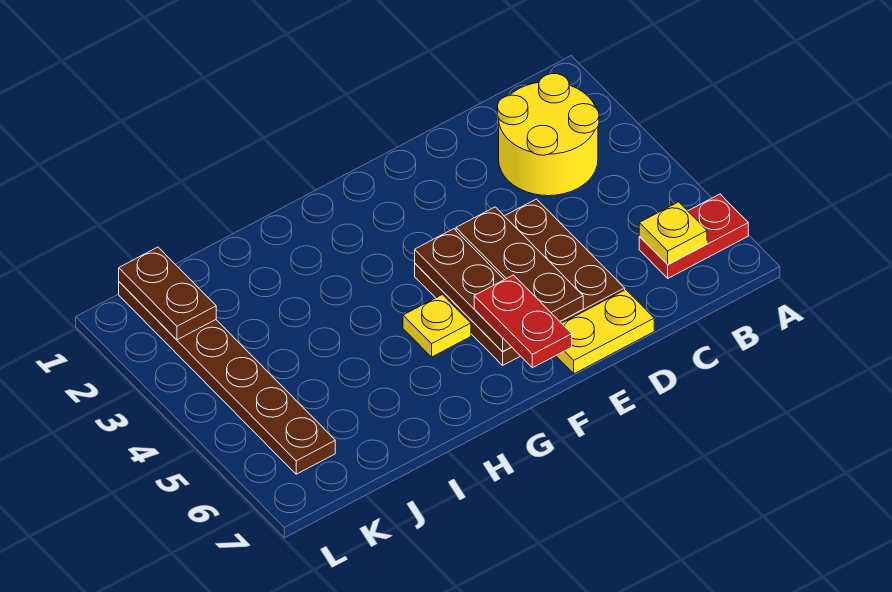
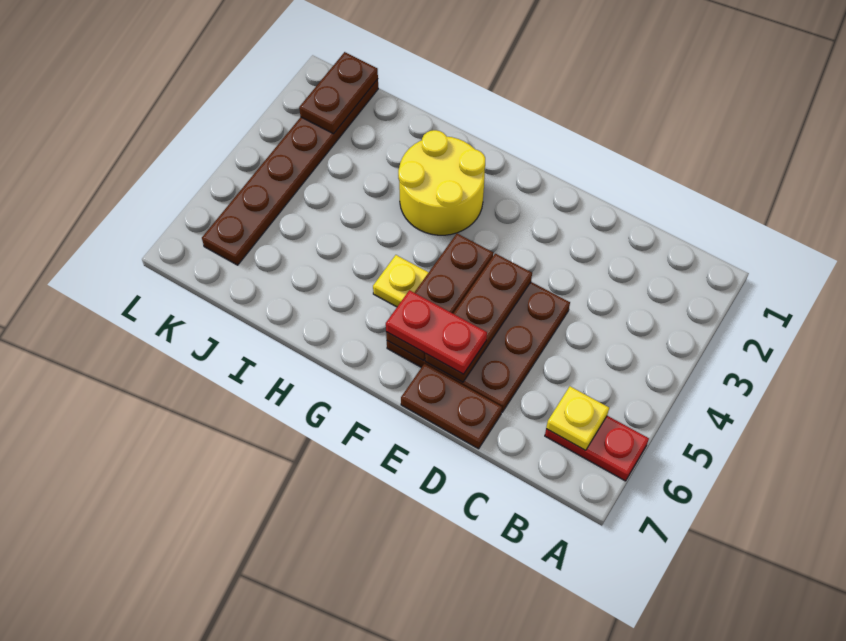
yellow round brick B2:C3 level 1 -> yellow round brick G2:H3 level 1
yellow plate D7:E7 level 1 -> brown plate D7:E7 level 1
red plate F6:F7 level 3 -> red plate E6:F6 level 3

